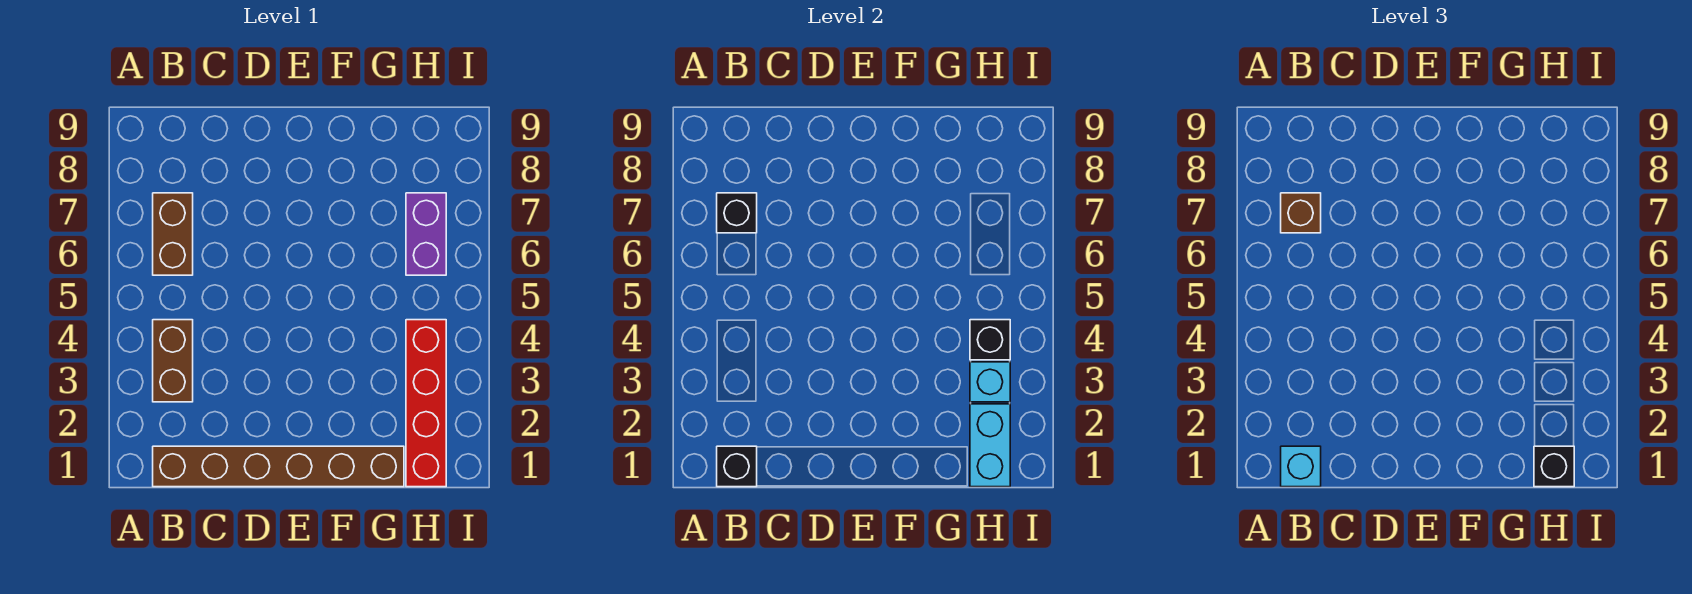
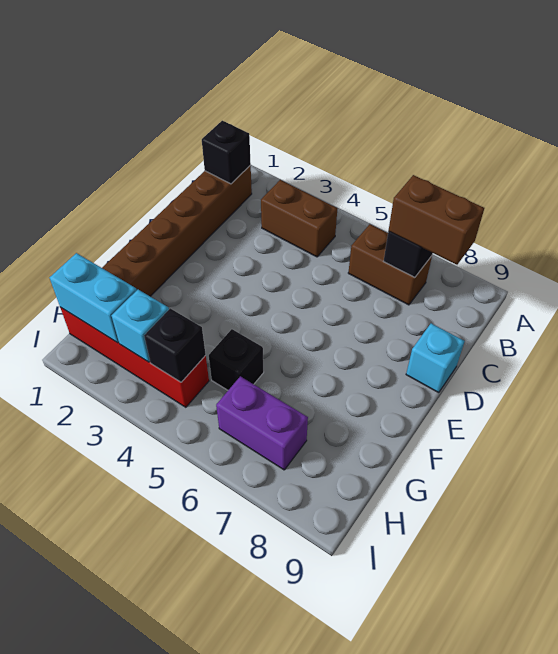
cyan brick B1 level 3 -> cyan brick D9 level 1
brown brick B7 level 3 -> brown brick B7:B8 level 3
black brick H1 level 3 -> black brick G5 level 1

